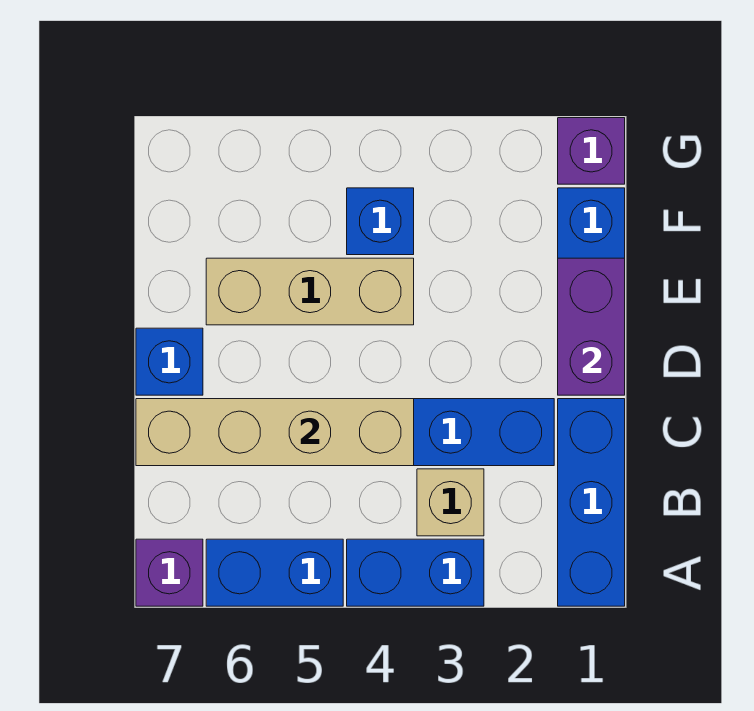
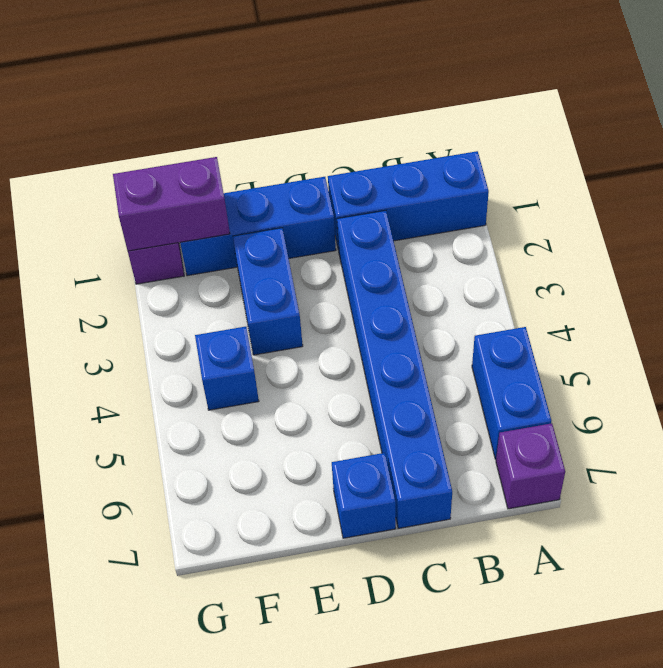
blue brick A3:A4 level 1 -> blue brick E2:E3 level 1
tan brick B3 level 1 -> none
tan brick C4:C7 level 2 -> none
purple brick D1:E1 level 2 -> purple brick F1:G1 level 2
tan brick E4:E6 level 1 -> none

